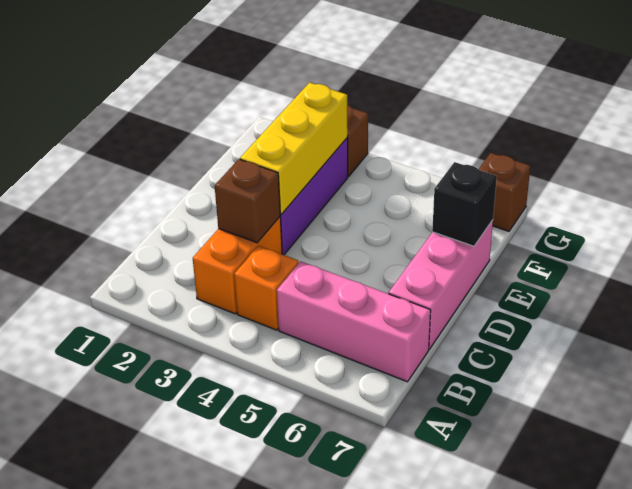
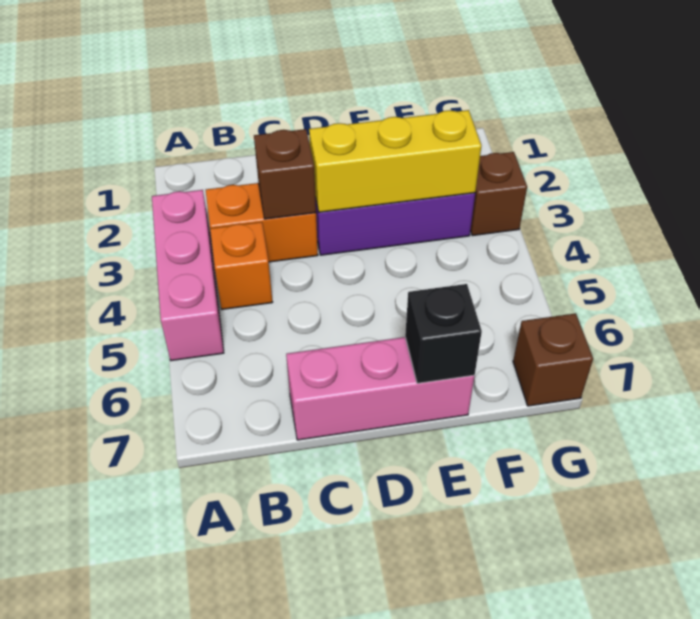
pink brick B5:B7 level 1 -> pink brick A3:A5 level 1

